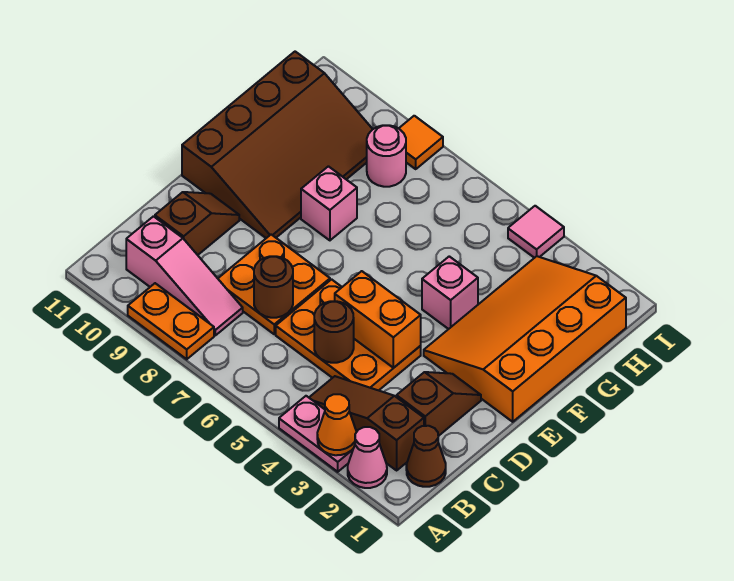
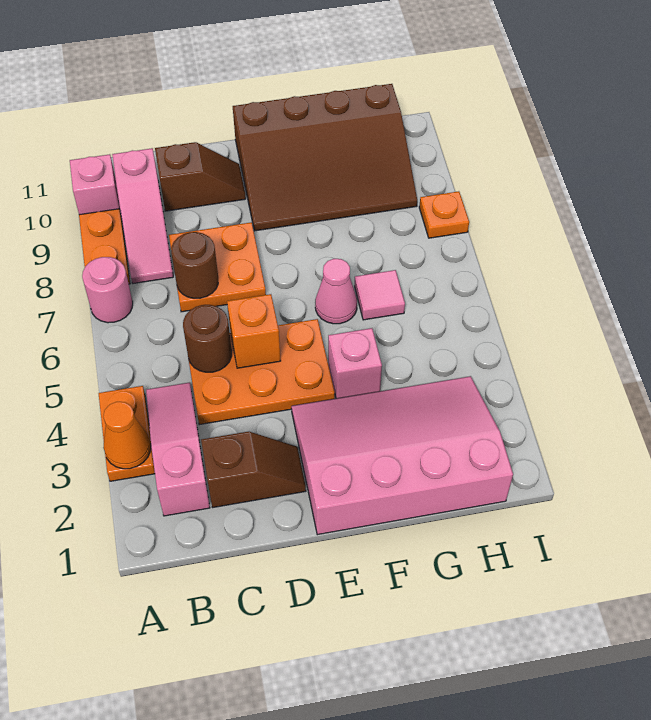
pink cone A2 level 1 -> pink cone F6 level 1
pink plate A3:A4 level 1 -> orange plate A3:A4 level 1
brown cone B1 level 1 -> none
brown slope B2:B4 level 1 top 2 -> pink slope B2:B4 level 1 top 2
orange plate C4:D6 level 1 -> orange plate C4:E5 level 1
orange brick D4:D5 level 2 -> orange brick D5 level 2
orange slope E1:H3 level 1 top 1 -> pink slope E1:H3 level 1 top 1
pink brick F8 level 1 -> pink brick A10 level 1
pink round brick H8 level 1 -> pink round brick A7 level 1
pink tile I4 level 1 -> pink tile G6 level 1
orange tile I8 level 1 -> orange plate I8 level 1

